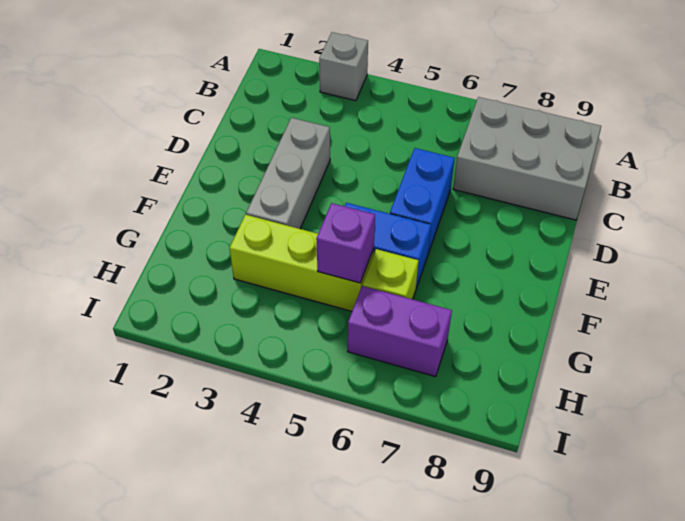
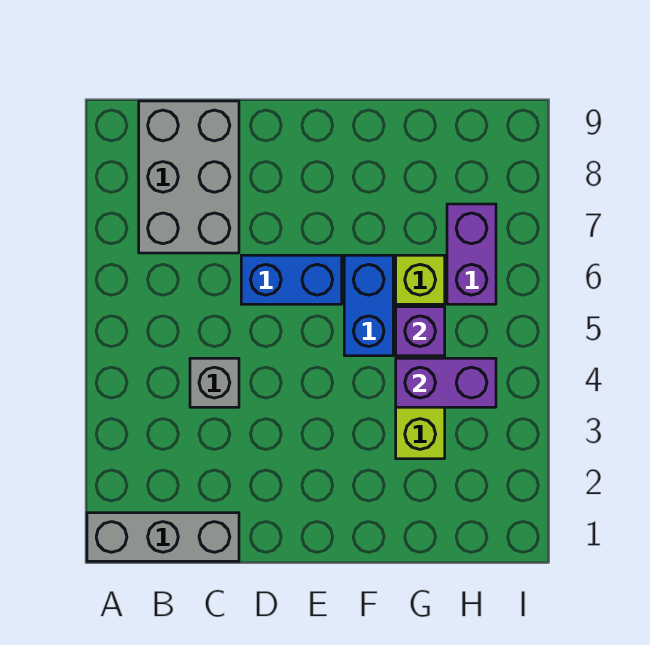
grey brick A3 level 1 -> grey brick C4 level 1
grey brick D3:F3 level 1 -> grey brick A1:C1 level 1
none -> purple brick G4:H4 level 2

